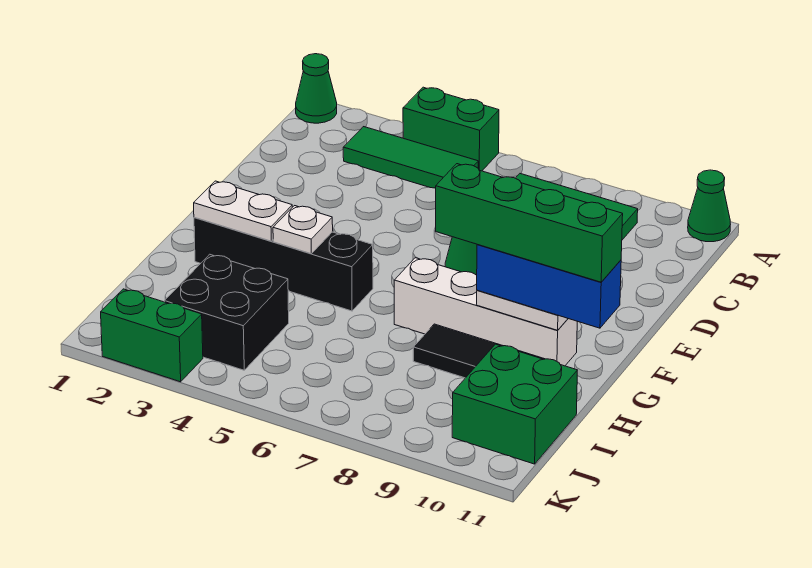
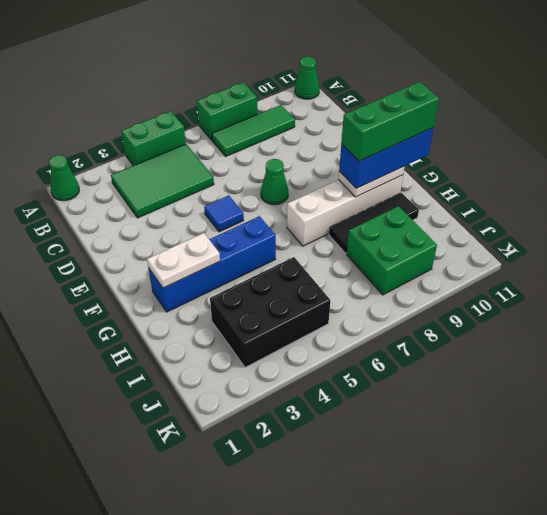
green tile B3:B5 level 1 -> green tile B3:C5 level 1
none -> blue tile E5 level 1
black brick G2:G5 level 1 -> blue brick G2:G5 level 1
white plate G4 level 2 -> none
green brick G8:G11 level 4 -> green brick G9:G11 level 4
black brick I3:J4 level 1 -> black brick I3:J5 level 1
green brick I10:J11 level 1 -> green brick I8:J9 level 1
green brick K2:K3 level 1 -> green brick A7:A8 level 1

